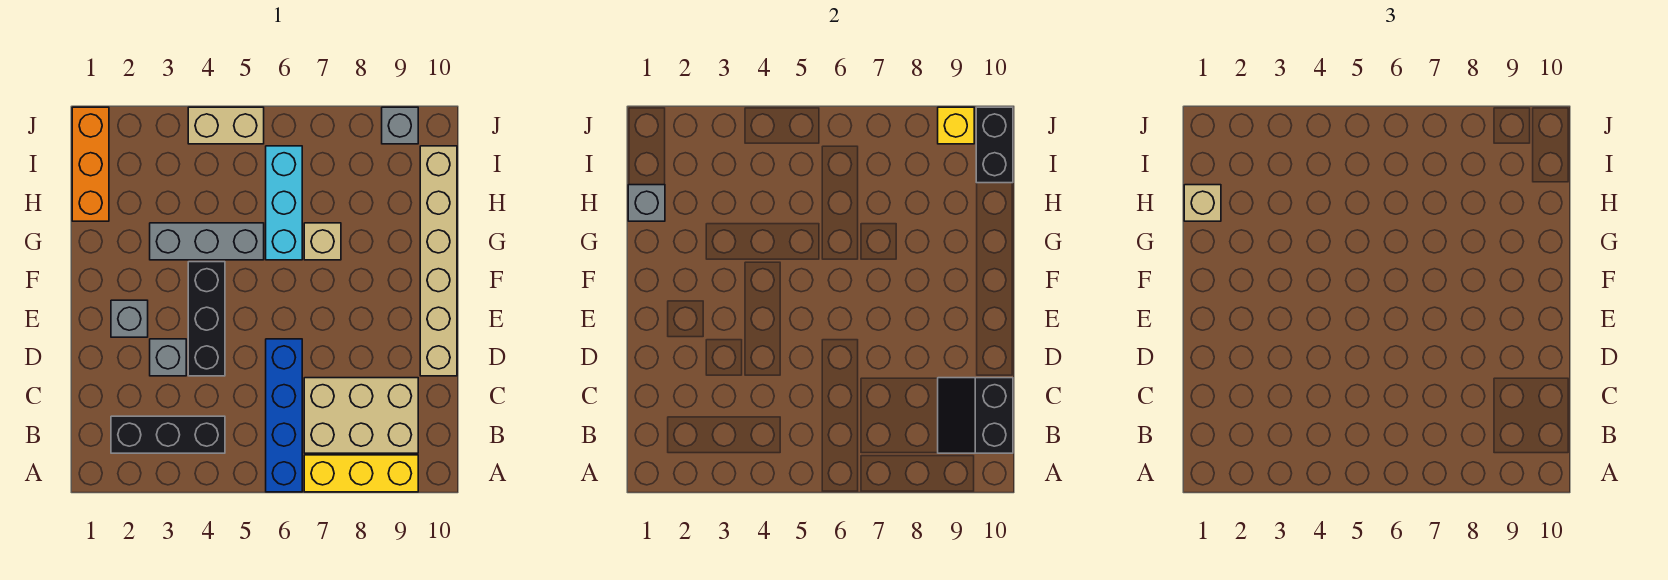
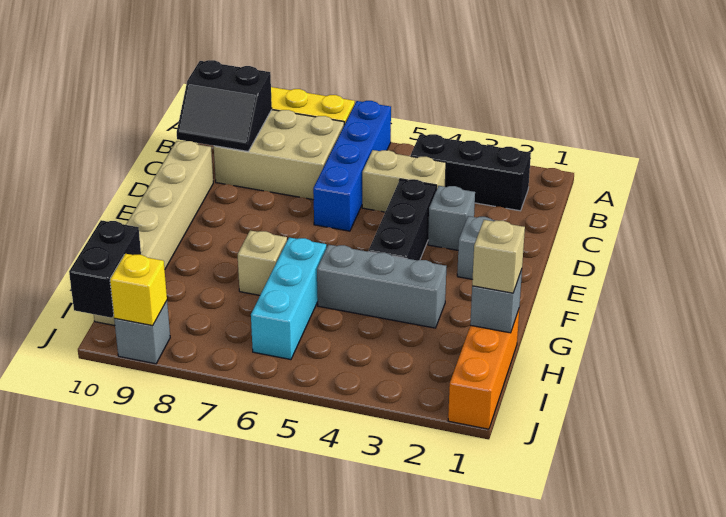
black slope B9:C10 level 2 top 10 -> black slope B9:C10 level 2 top B
tan brick J4:J5 level 1 -> tan brick C4:C5 level 1

